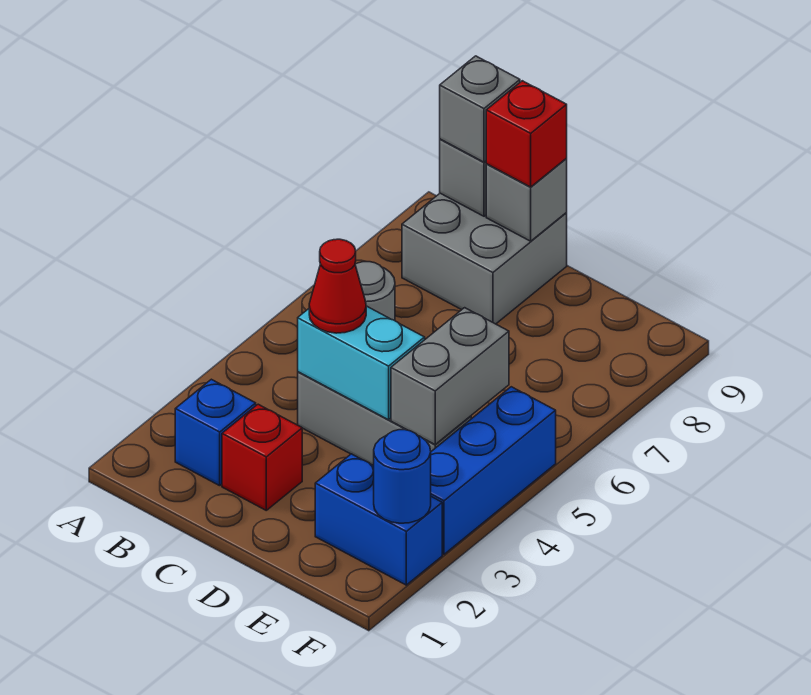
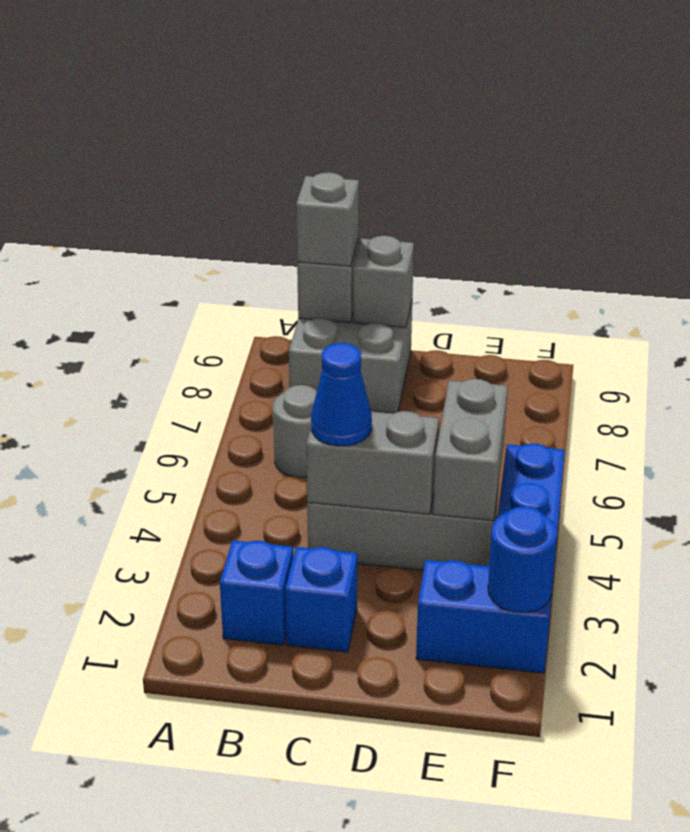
red brick C2 level 1 -> blue brick C2 level 1
cyan brick C4:D4 level 2 -> grey brick C4:D4 level 2
red cone C4 level 3 -> blue cone C4 level 3
red brick C9 level 3 -> none

